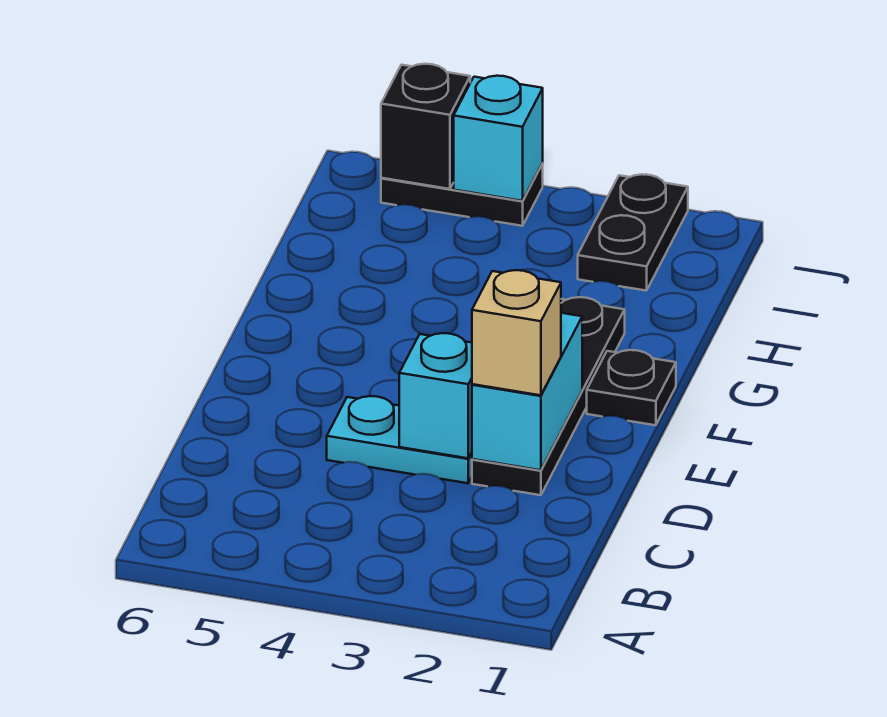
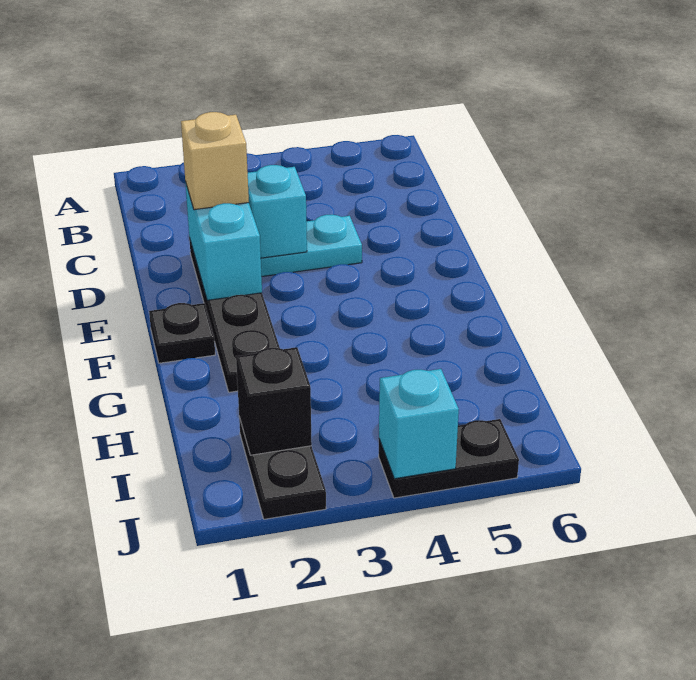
black brick J5 level 2 -> black brick I2 level 2

